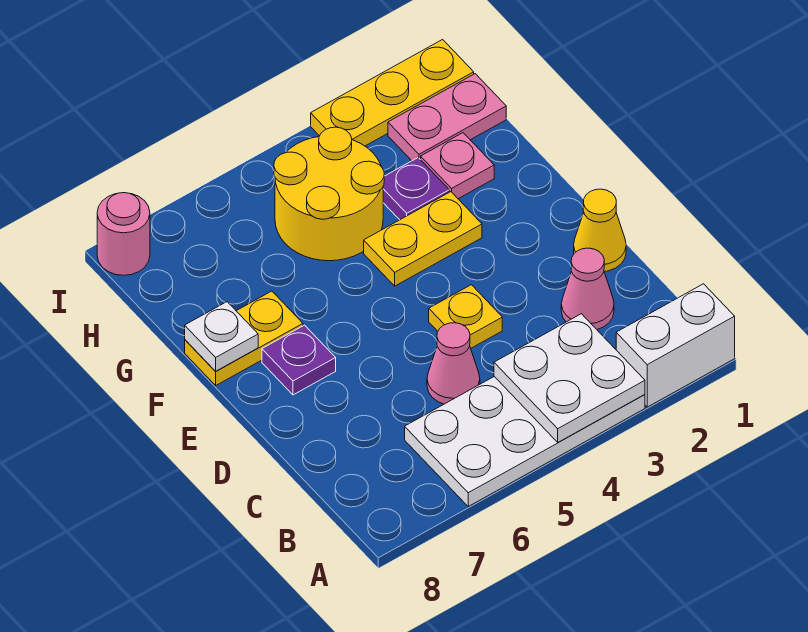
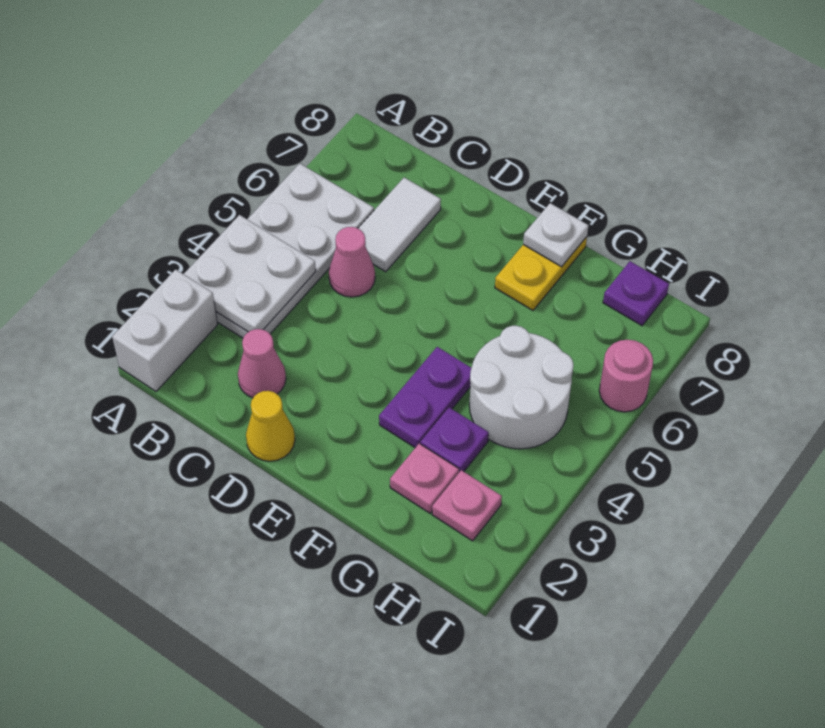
none -> white tile C6:C7 level 1
yellow plate D4 level 1 -> none
purple plate E7 level 1 -> purple plate H8 level 1
yellow plate F3:F4 level 1 -> purple plate F3:F4 level 1
yellow round brick G4:H5 level 1 -> white round brick G4:H5 level 1
pink plate H1:H2 level 1 -> pink plate H2 level 1
yellow plate I1:I3 level 1 -> none
pink round brick I8 level 1 -> pink round brick I6 level 1

